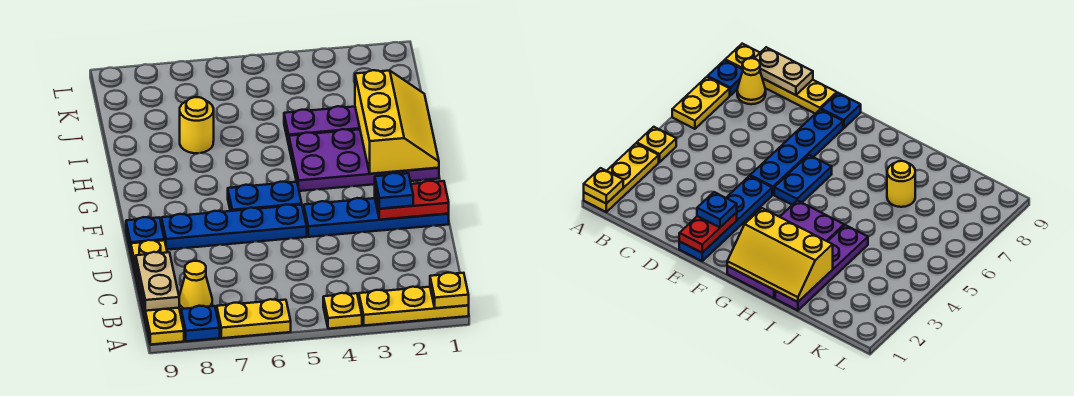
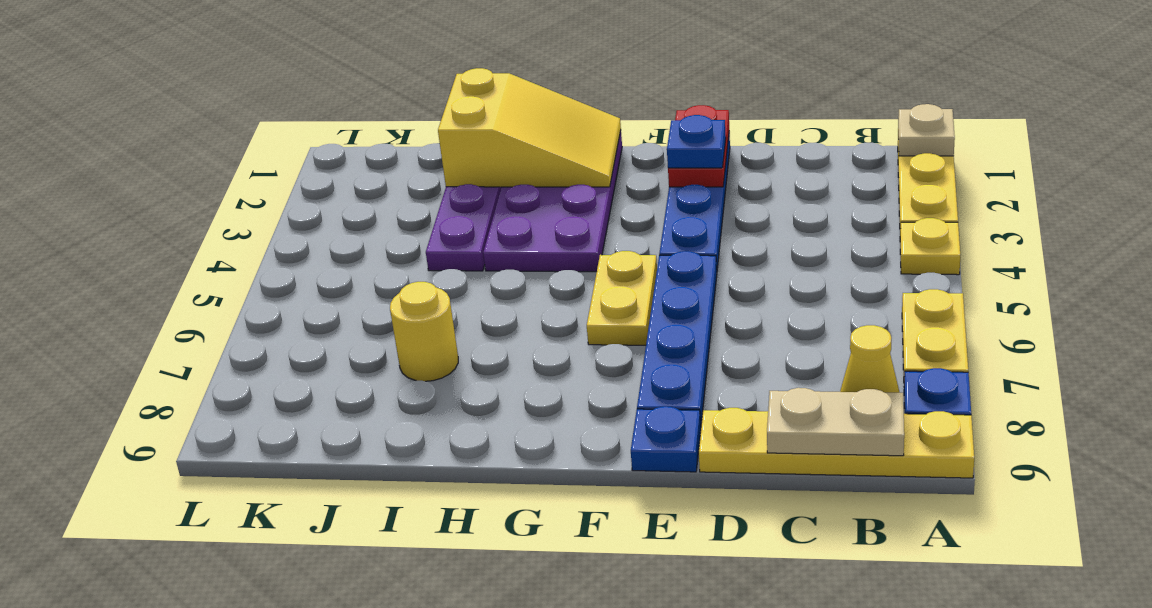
yellow plate A1 level 2 -> tan plate A1 level 2
blue plate F5:F6 level 1 -> yellow plate F5:F6 level 1
yellow slope G1:I2 level 2 top 2 -> yellow slope G1:I2 level 2 top I

